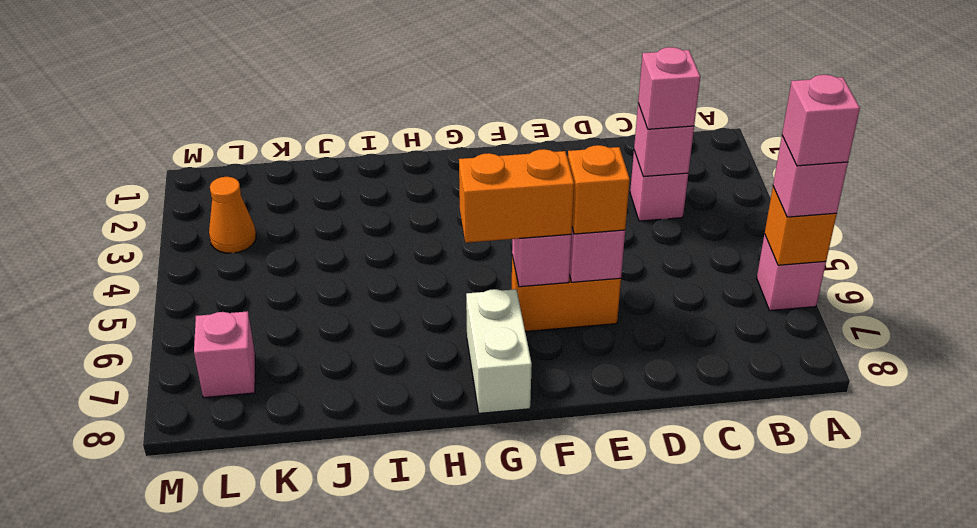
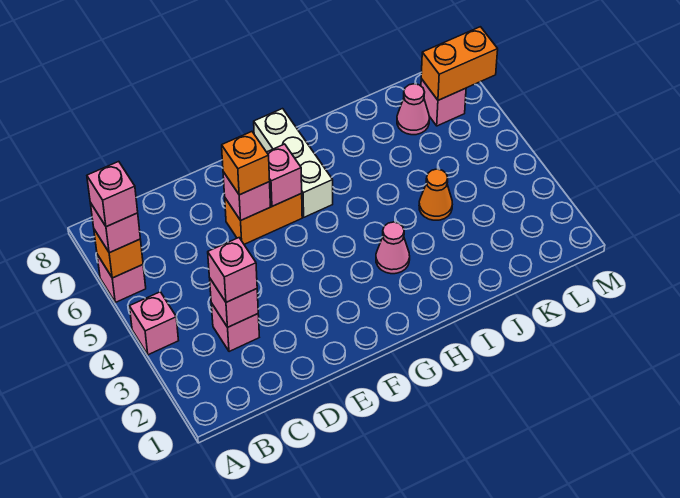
none -> pink brick A4 level 1
orange brick F6:G6 level 3 -> orange brick L7:M7 level 2
white brick G7:G8 level 1 -> white brick G6:G8 level 1
none -> pink cone H3 level 1
none -> pink cone K7 level 1
orange cone L3 level 1 -> orange cone J4 level 1

